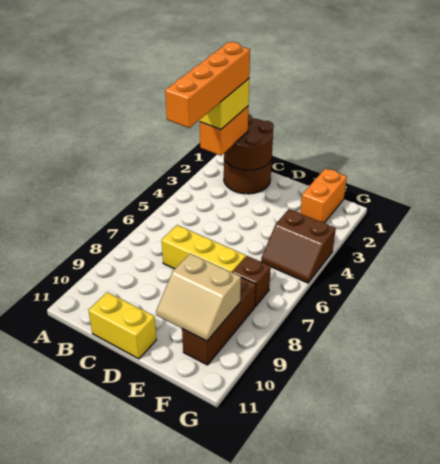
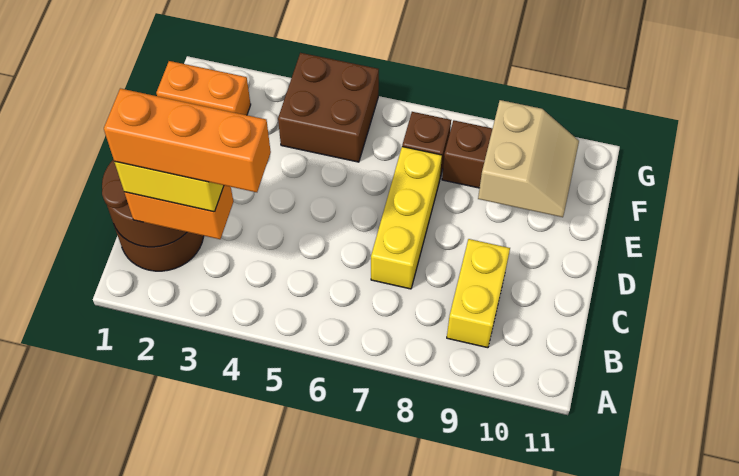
orange brick B2:B5 level 5 -> orange brick B2:B4 level 5
yellow brick C11:D11 level 1 -> yellow brick B9:C9 level 1
brown slope F4:G5 level 1 top 4 -> brown brick F4:G5 level 1

